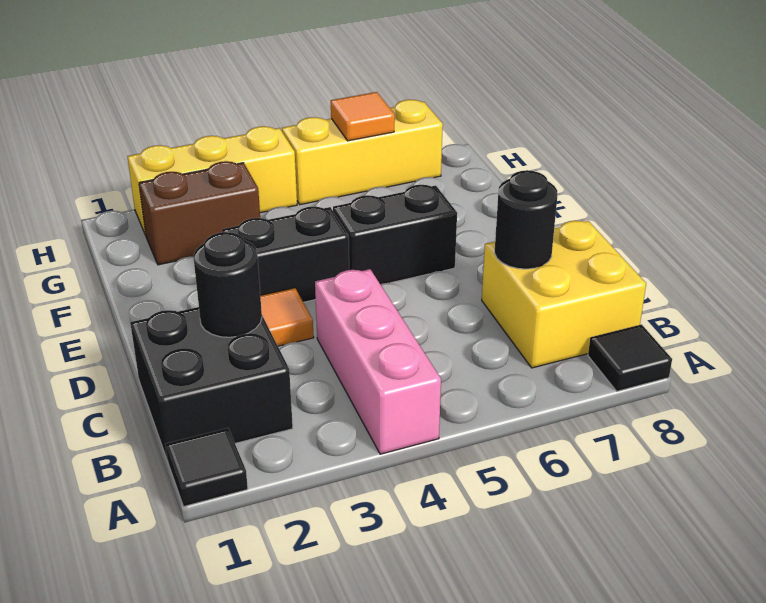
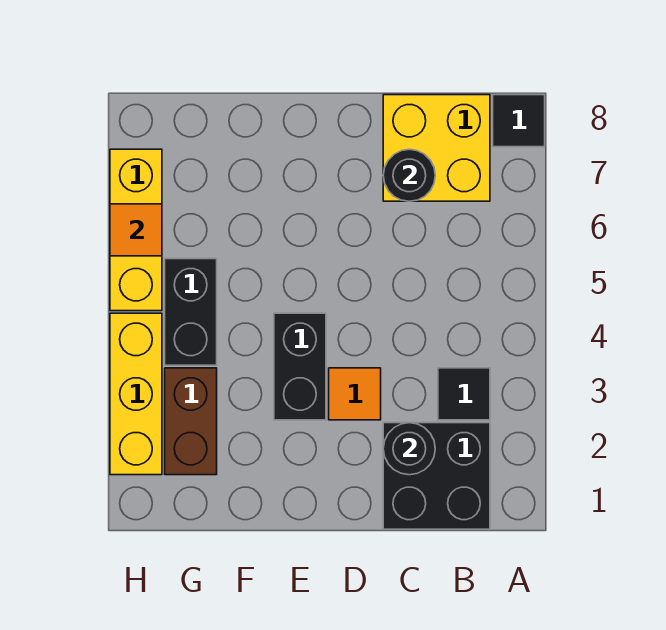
black tile A1 level 1 -> black tile B3 level 1
pink brick A4:C4 level 1 -> none
black brick E5:E6 level 1 -> black brick G4:G5 level 1

